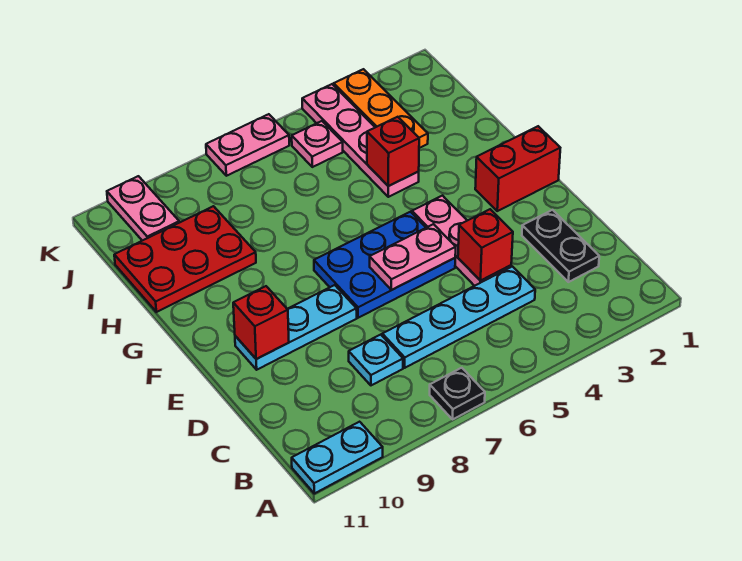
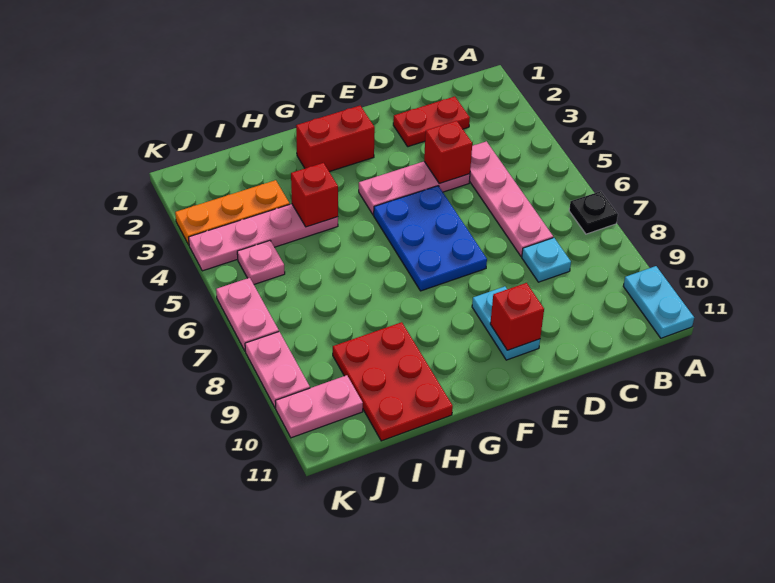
black plate C2:D2 level 1 -> red plate C2:D2 level 1
cyan plate C4:C7 level 1 -> pink plate C4:C7 level 1
pink plate E5:E6 level 2 -> pink plate K8:K9 level 1
cyan plate E8:E10 level 1 -> cyan plate E9:E10 level 1
red brick F1:F2 level 1 -> red brick F2:G2 level 1

